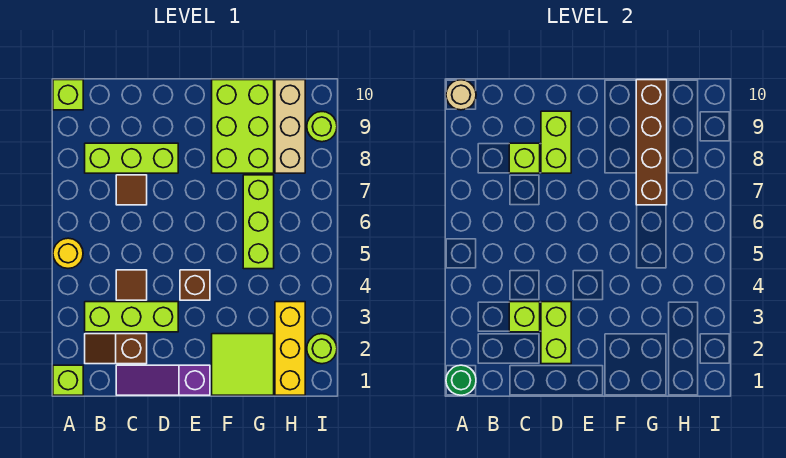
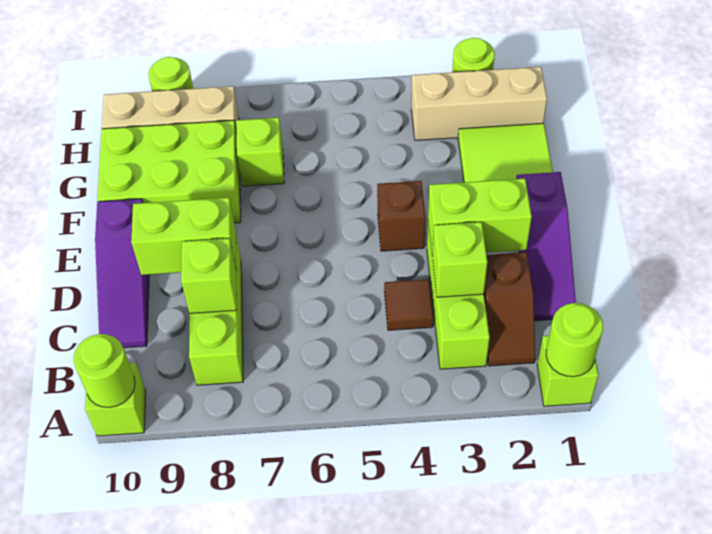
green round brick A1 level 2 -> lime round brick A1 level 2
yellow round brick A5 level 1 -> none
tan round brick A10 level 2 -> lime round brick A10 level 2
brown tile C7 level 1 -> none
none -> purple slope C10:E10 level 1 top E
lime brick G5:G7 level 1 -> lime brick G7 level 1
brown brick G7:G10 level 2 -> none
yellow brick H1:H3 level 1 -> tan brick H1:H3 level 1

